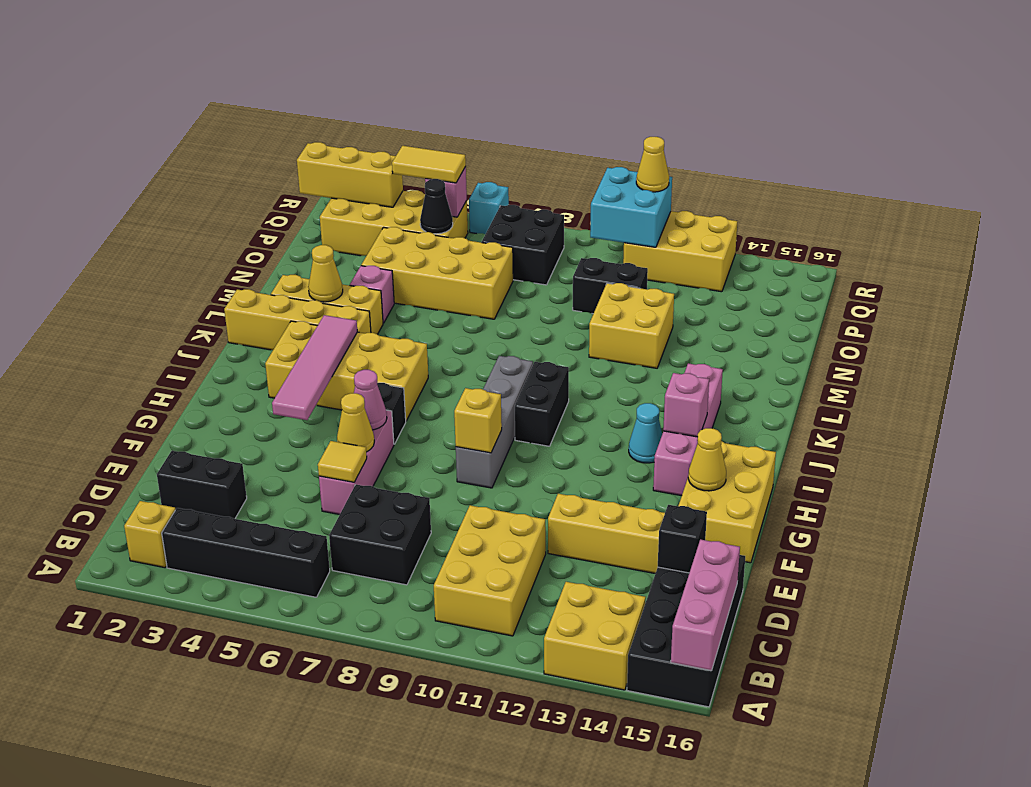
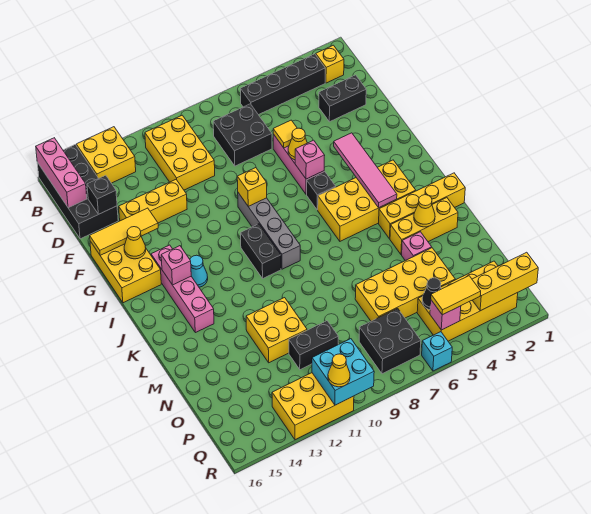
none -> yellow tile F14:F16 level 2
pink cone G6 level 2 -> pink brick G6 level 2

